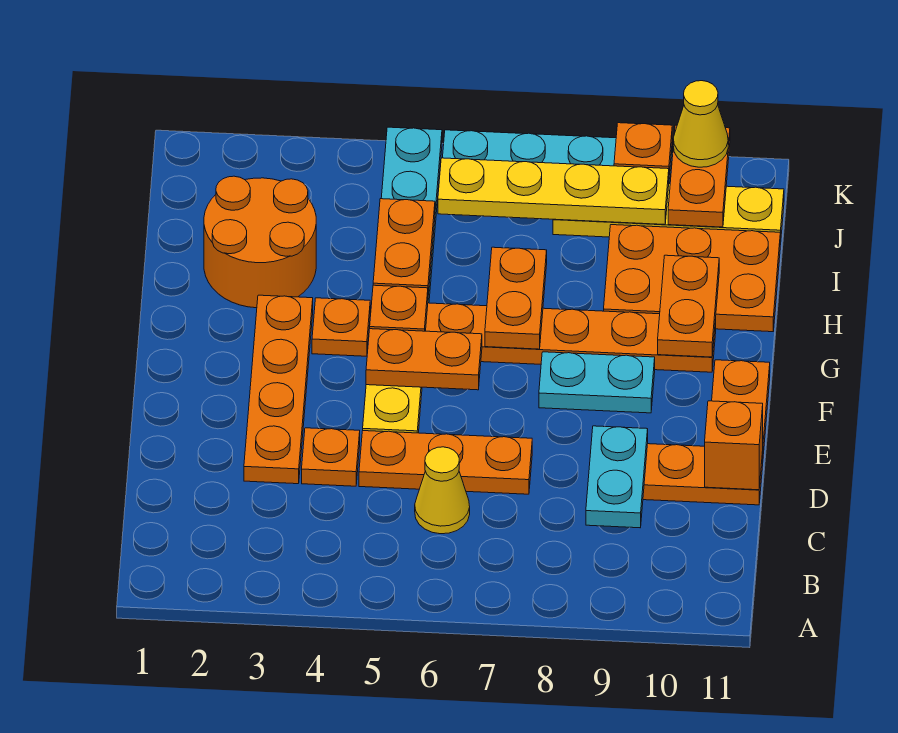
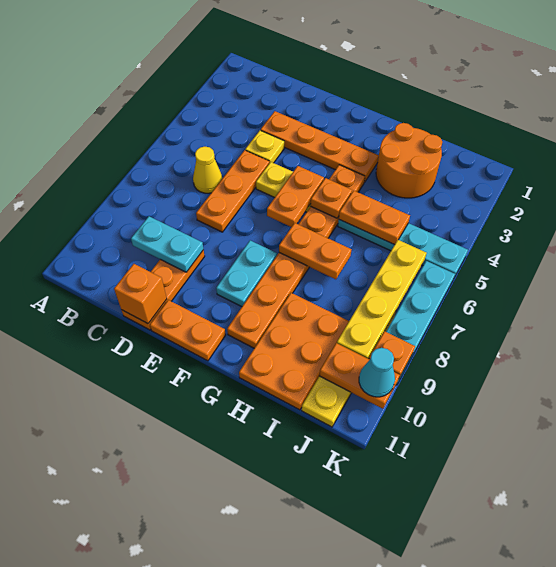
orange plate D4 level 1 -> yellow plate D4 level 1
orange plate G10:H10 level 2 -> none
yellow cone K10 level 3 -> cyan cone K10 level 3

